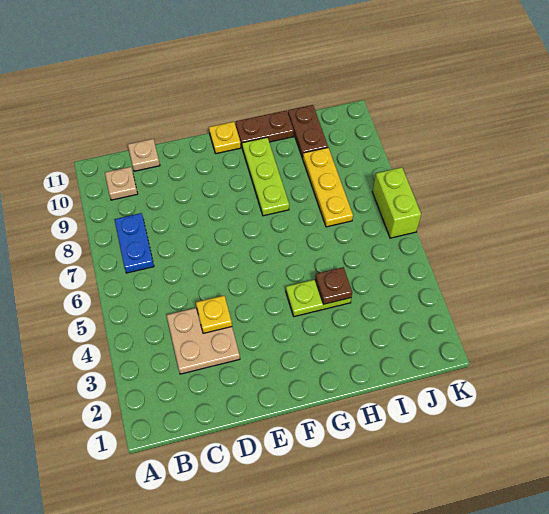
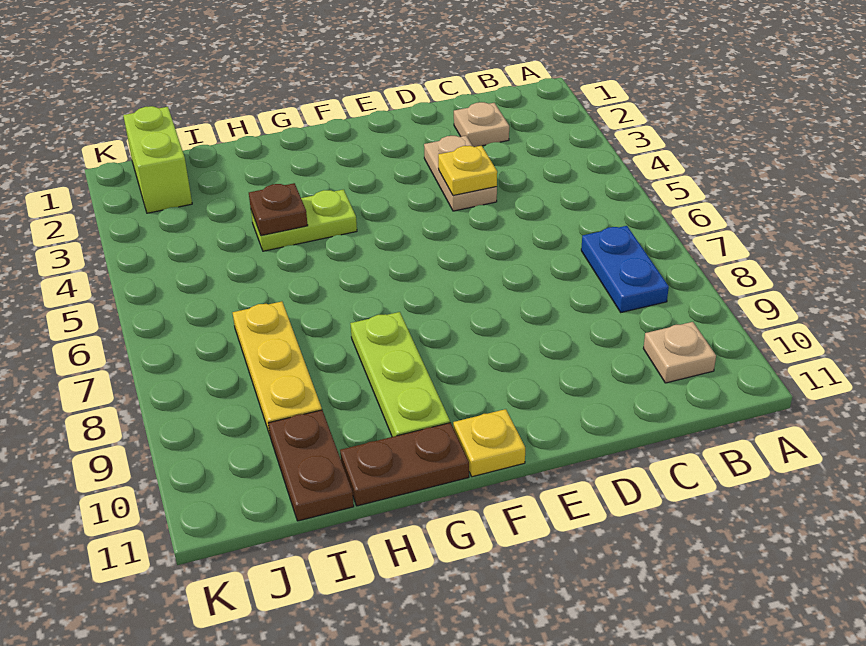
tan plate C3:D4 level 1 -> tan plate D3:D4 level 1
tan plate C11 level 1 -> tan plate C2 level 1
lime brick K6:K7 level 1 -> lime brick J1:J2 level 1

